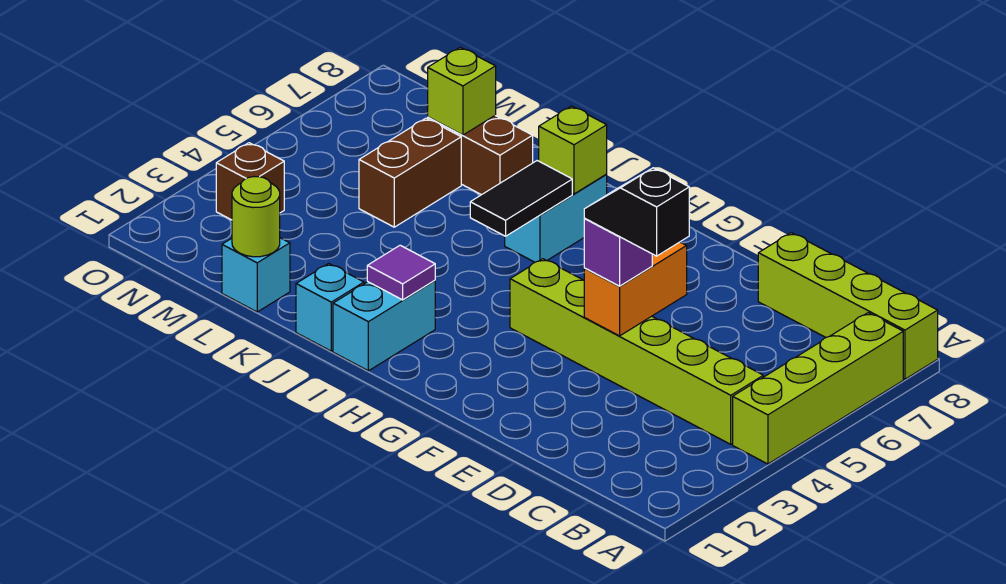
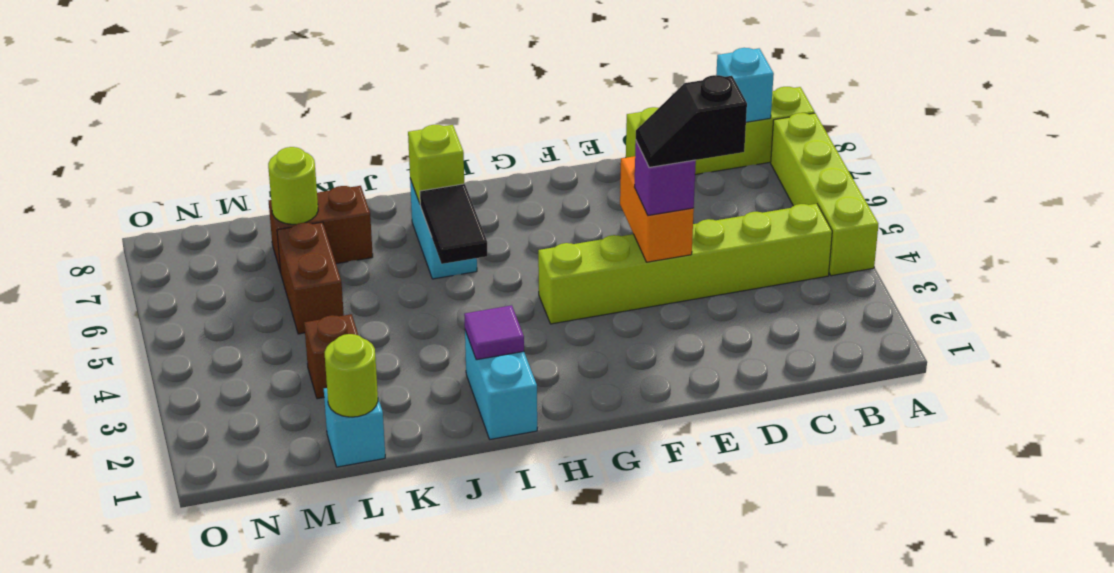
cyan brick J1 level 1 -> cyan brick B8 level 2
lime brick L7 level 2 -> lime round brick L7 level 2
brown brick N3 level 1 -> brown brick L3 level 1

